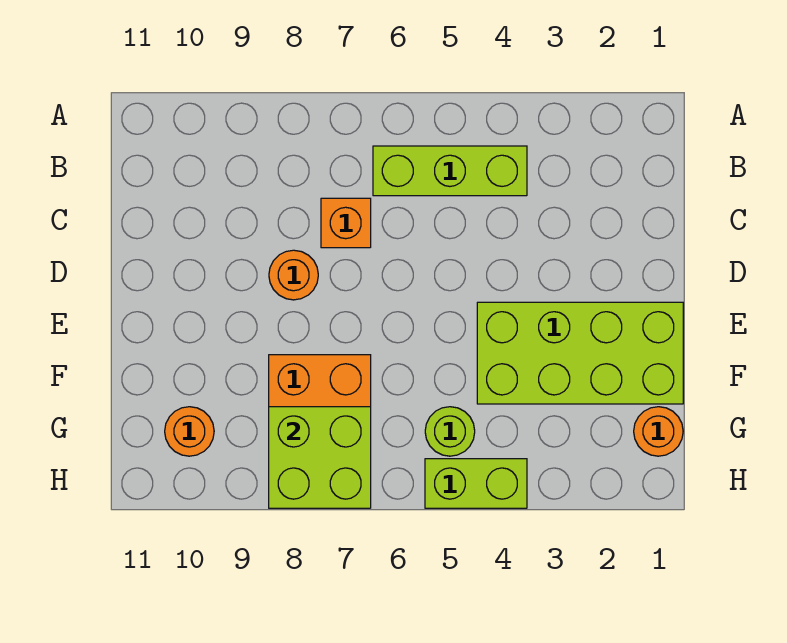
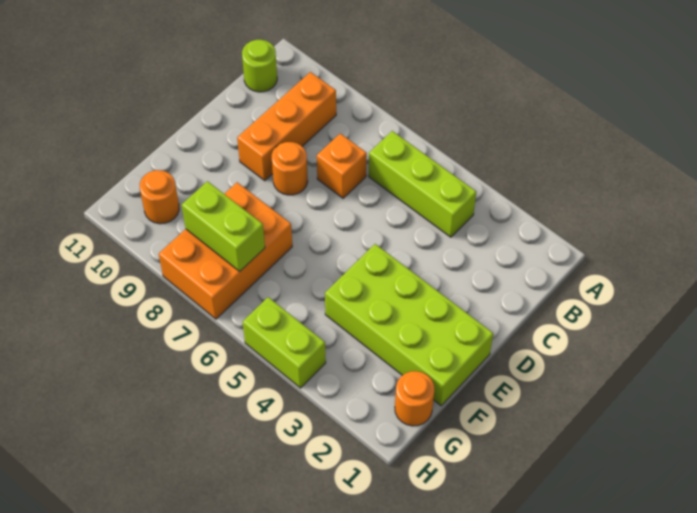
none -> orange brick B9:D9 level 1
lime round brick G5 level 1 -> lime round brick B11 level 1
lime brick G7:H8 level 2 -> lime brick G7:G8 level 2

